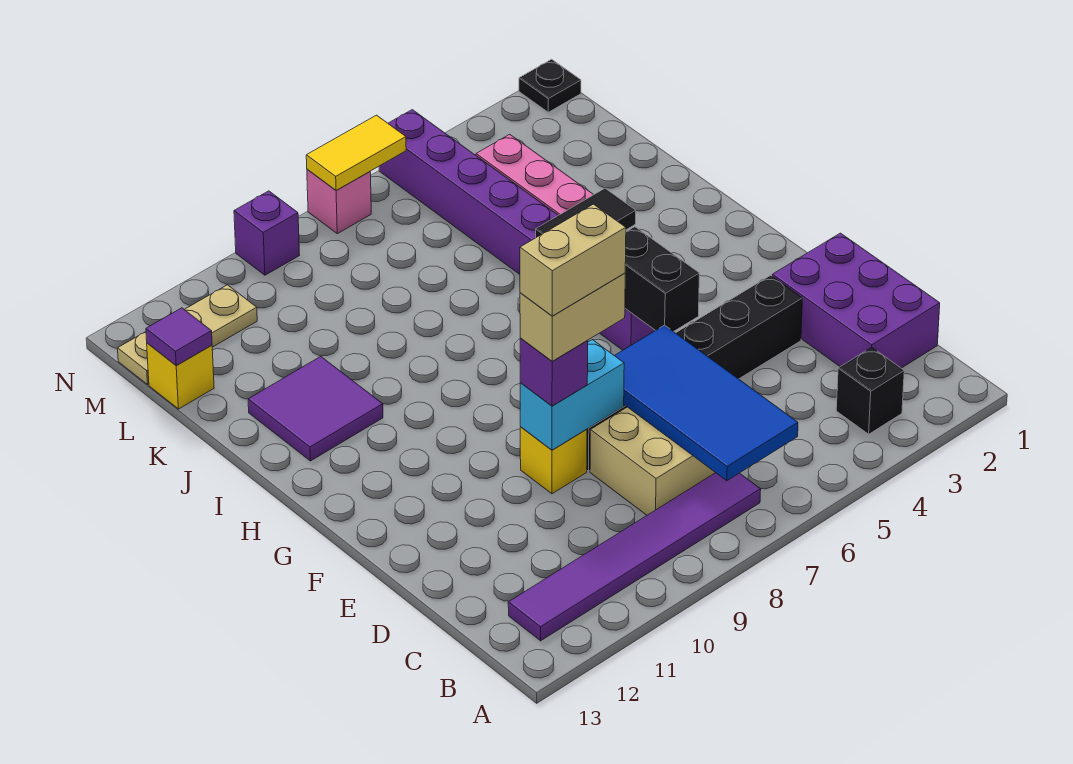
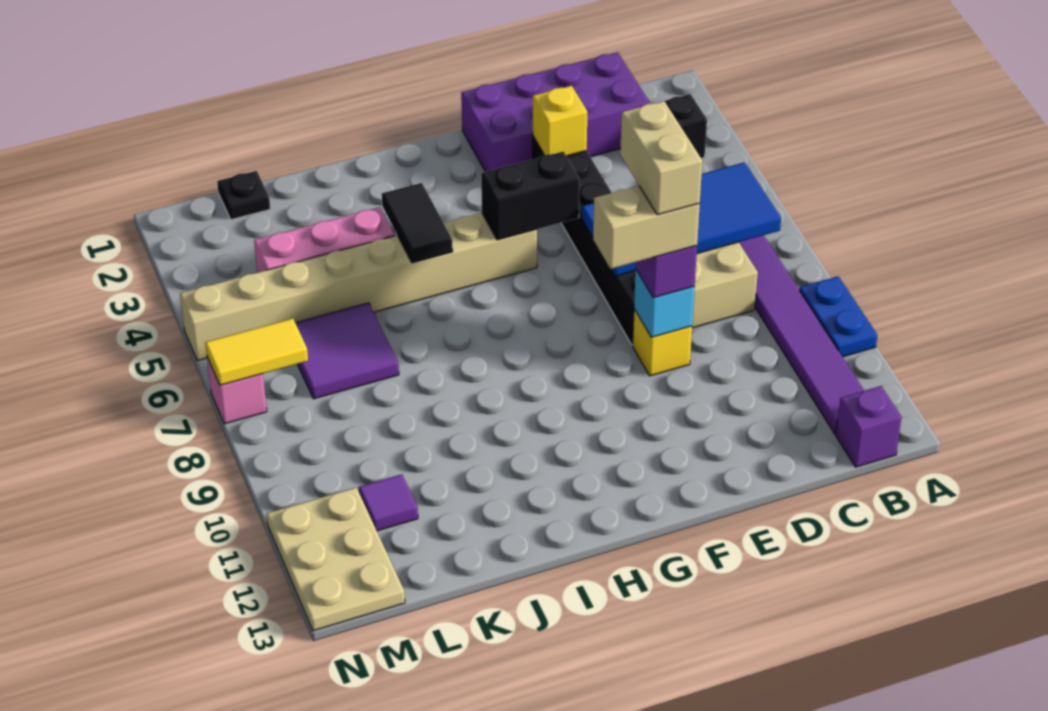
none -> blue plate A9:A10 level 1
purple brick C1:E2 level 1 -> purple brick C1:F2 level 1
cyan brick E8:E9 level 2 -> cyan brick E9 level 2
tan brick E8:E9 level 4 -> tan brick E9:F9 level 4
purple brick G5:N5 level 1 -> tan brick G5:N5 level 1
purple tile I11:J12 level 1 -> purple tile K6:L7 level 1
yellow brick L13 level 1 -> yellow brick E3 level 2
purple tile L13 level 2 -> purple tile L11 level 1
tan plate M11:M13 level 1 -> tan plate M11:N13 level 1
black plate N1 level 1 -> black plate L1 level 1
yellow tile N6:N7 level 2 -> yellow tile M7:N7 level 2
purple brick N9 level 1 -> purple brick B13 level 1

